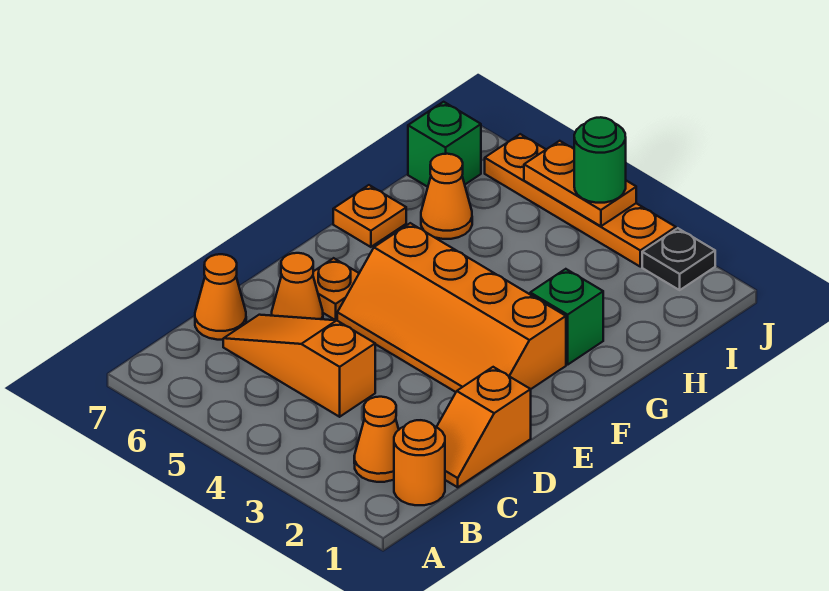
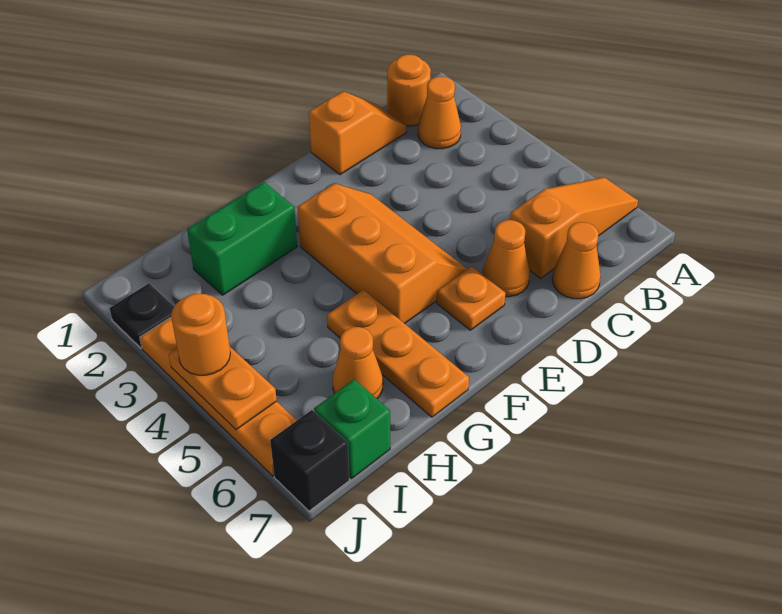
orange slope C4:C6 level 1 top 4 -> orange slope A6:C6 level 1 top C
orange slope E2:F5 level 1 top F -> orange slope E3:F5 level 1 top F
green brick G2 level 1 -> green brick G2:H2 level 1
orange plate G7 level 1 -> orange plate G5:G7 level 1
green round brick J4 level 3 -> orange round brick J4 level 3
none -> black brick J7 level 1

